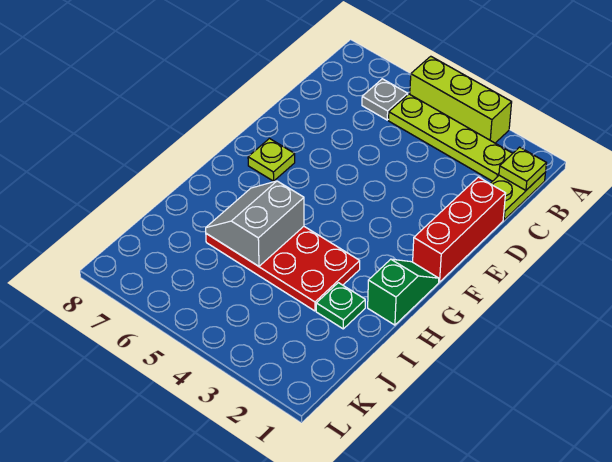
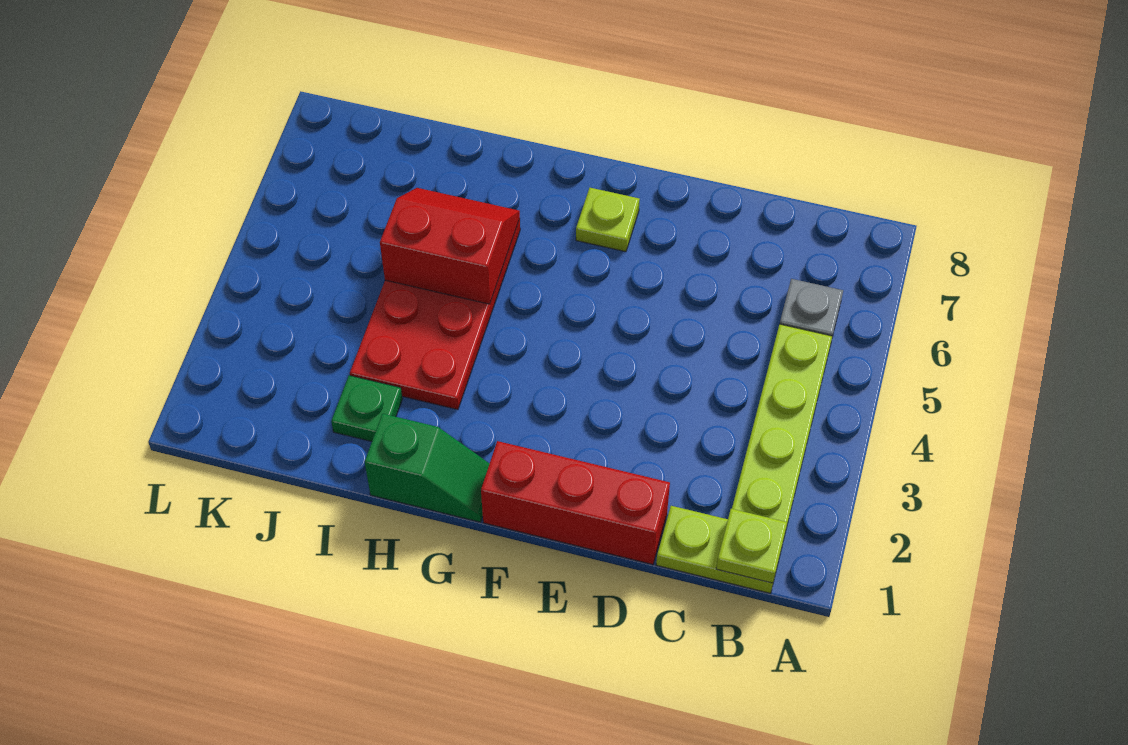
lime brick A3:A5 level 1 -> none
grey slope H5:I6 level 2 top 5 -> red slope H5:I6 level 2 top 5

